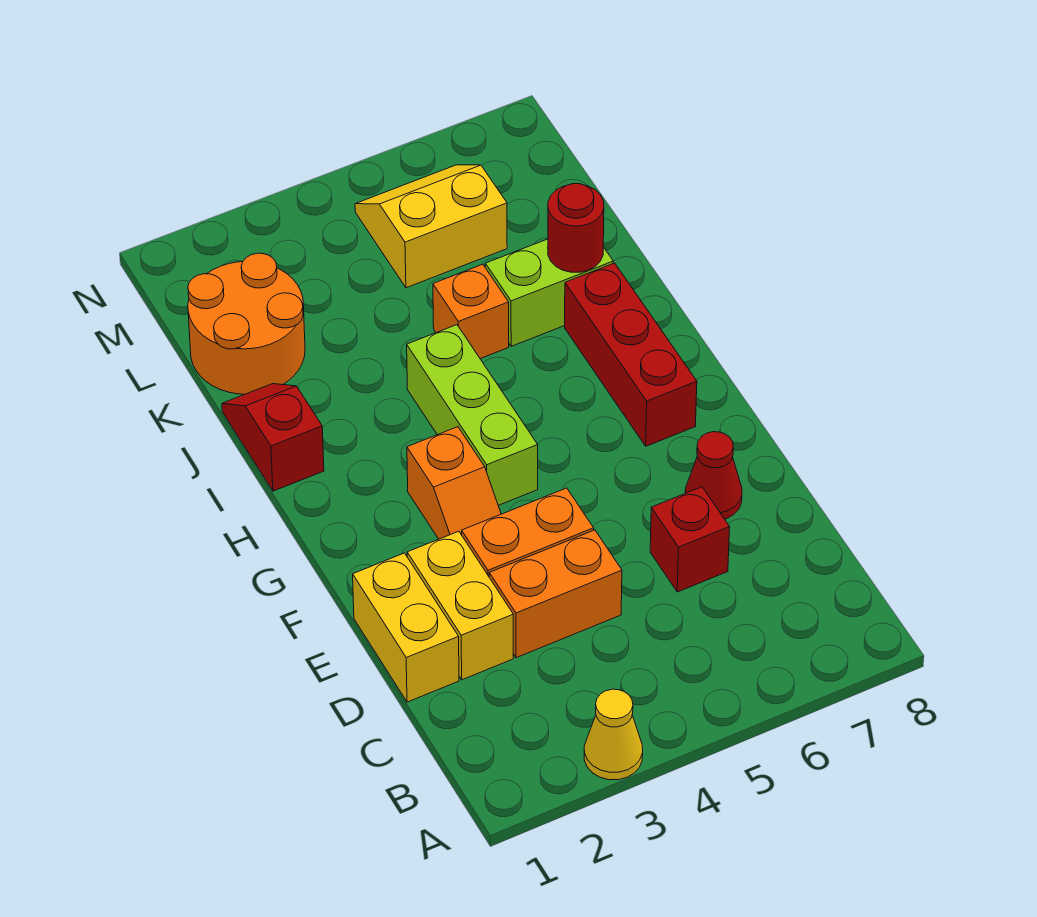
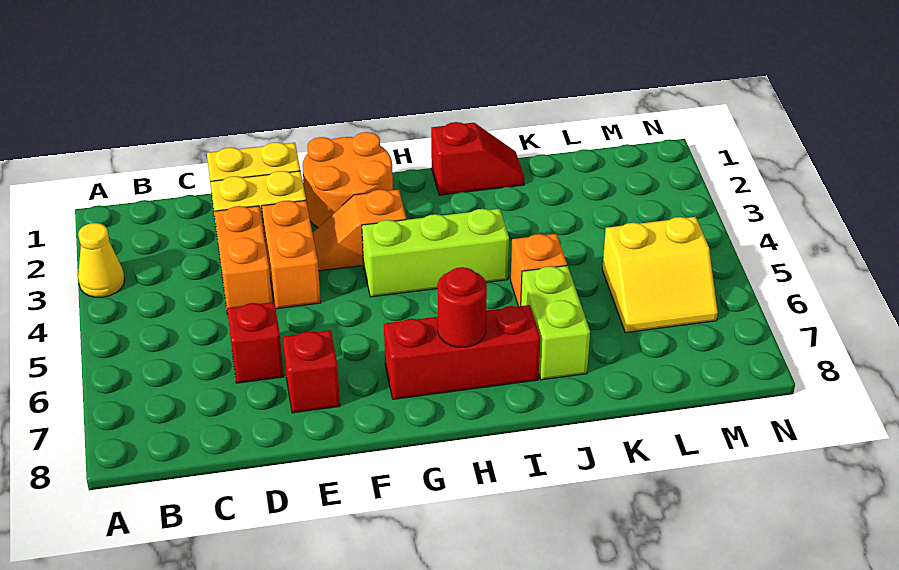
red cone E7 level 1 -> red brick E7 level 1
red round brick J7 level 2 -> red round brick H7 level 2
orange round brick K1:L2 level 1 -> orange round brick F1:G2 level 1
yellow slope L5:M6 level 1 top L -> yellow slope L5:M6 level 1 top 5

